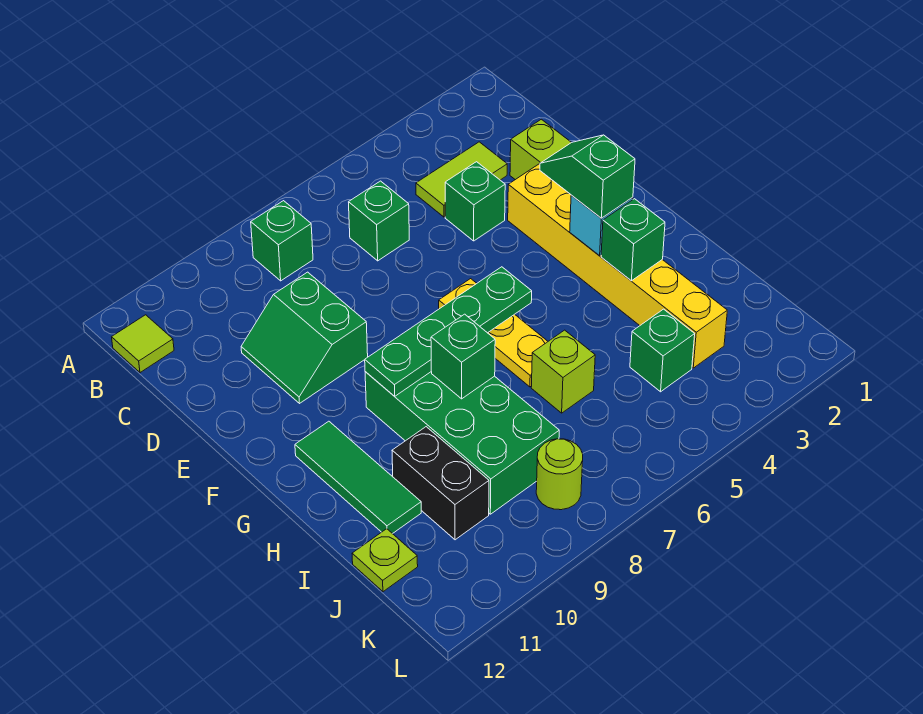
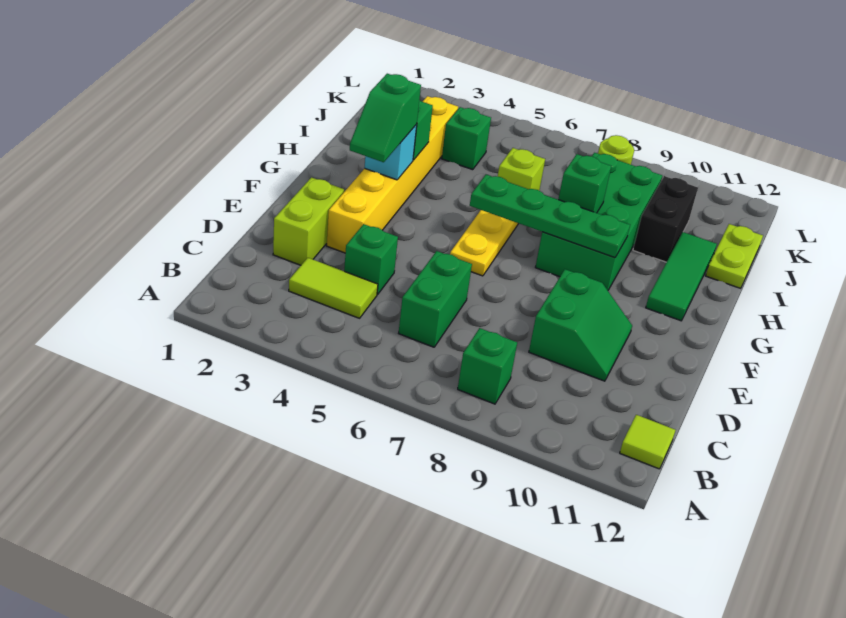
green brick C6 level 1 -> green brick C6:D6 level 1
lime plate J12 level 1 -> lime plate I12:J12 level 1

